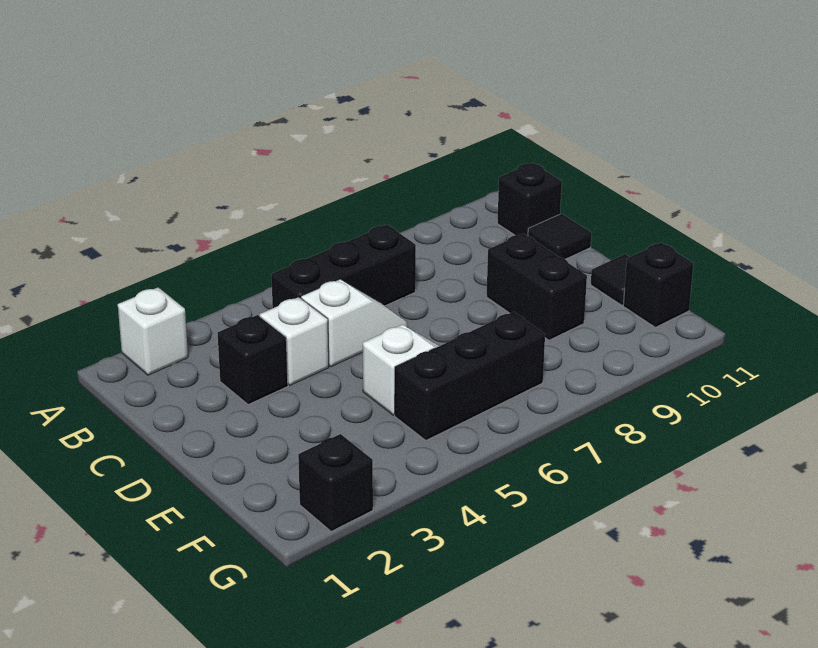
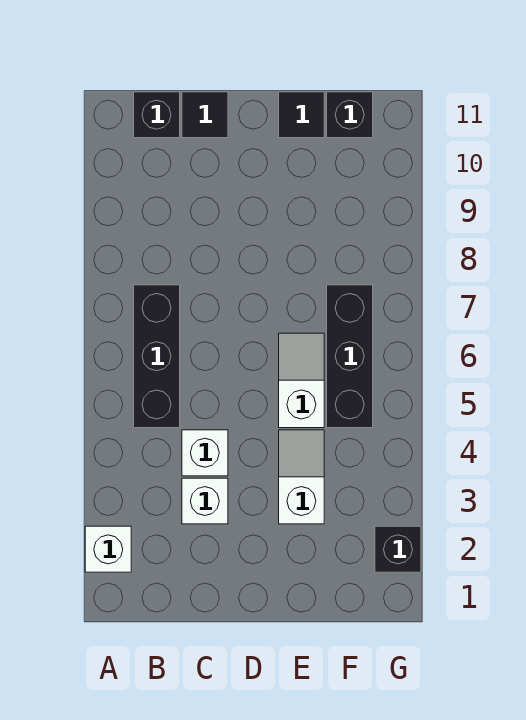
black brick C3 level 1 -> white brick C3 level 1
white slope C5:C6 level 1 top 5 -> white slope E3:E4 level 1 top 3
black brick D9:E9 level 1 -> none

